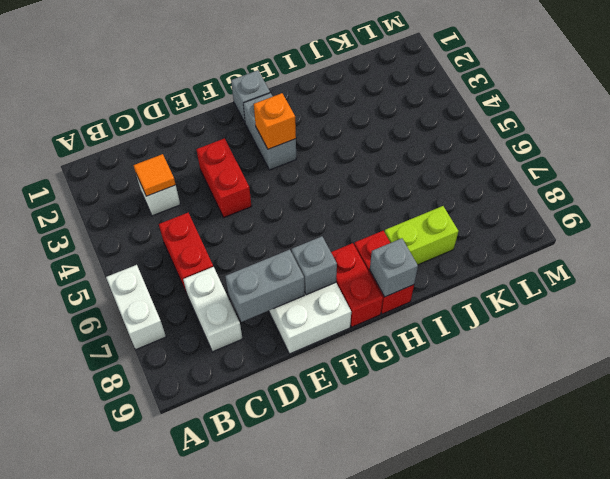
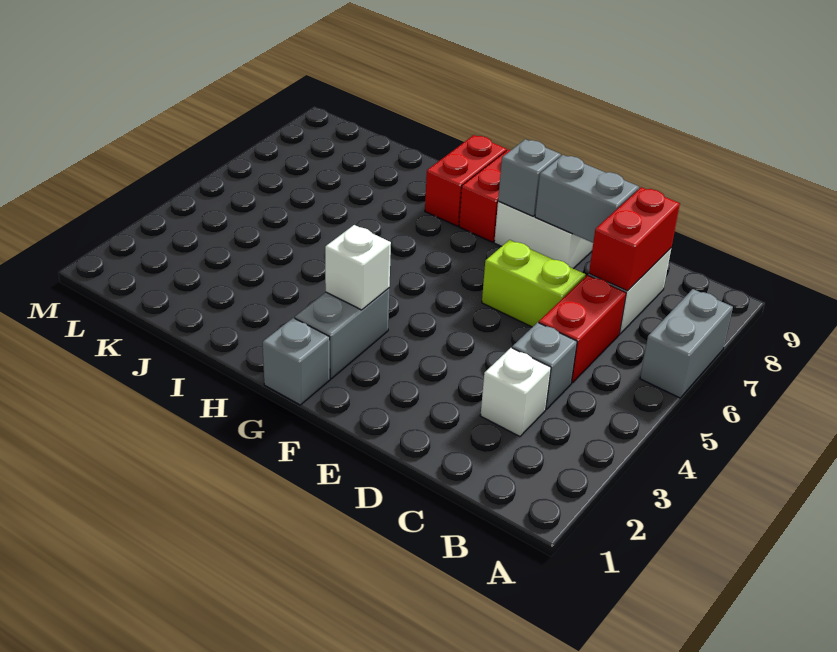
white brick A6:A7 level 1 -> grey brick A6:A7 level 1
orange tile C3 level 2 -> none
red brick E3:E4 level 1 -> red brick C7:C8 level 2
orange brick G3 level 2 -> white brick G3 level 2
grey brick H9 level 2 -> grey brick C4 level 1
lime brick I8:J8 level 1 -> lime brick D6:E6 level 1

